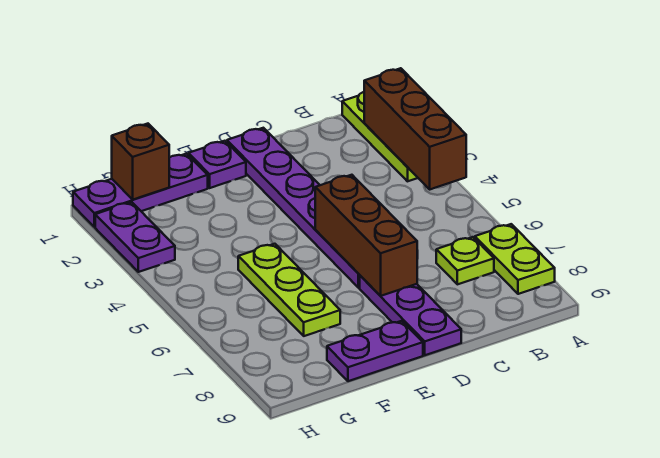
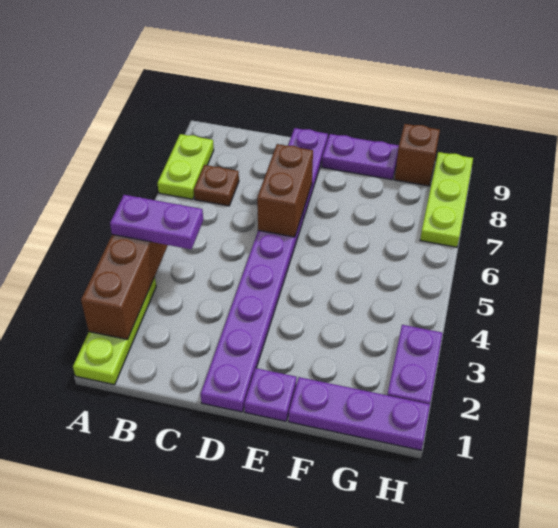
none -> purple plate A4:B4 level 3
lime plate B7 level 1 -> brown plate B7 level 1
brown brick D5:D7 level 2 -> brown brick D6:D7 level 2
lime plate F5:F7 level 1 -> lime plate H7:H9 level 1
brown brick G1 level 2 -> brown brick G9 level 1

